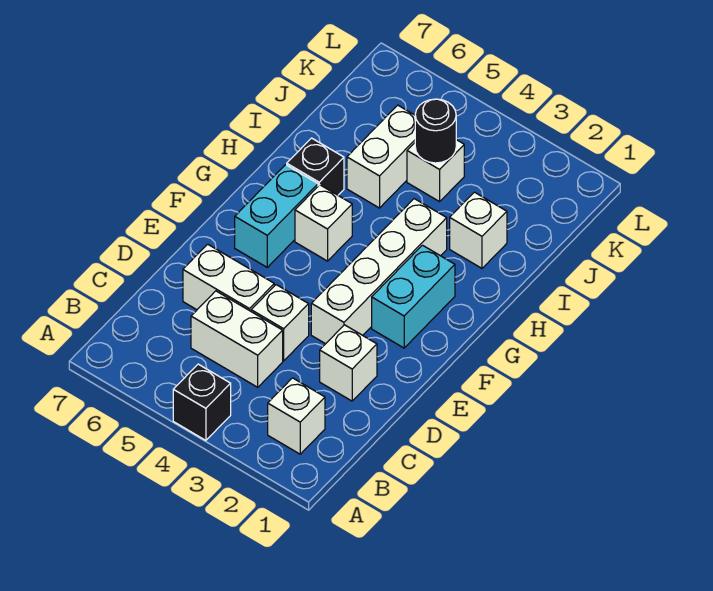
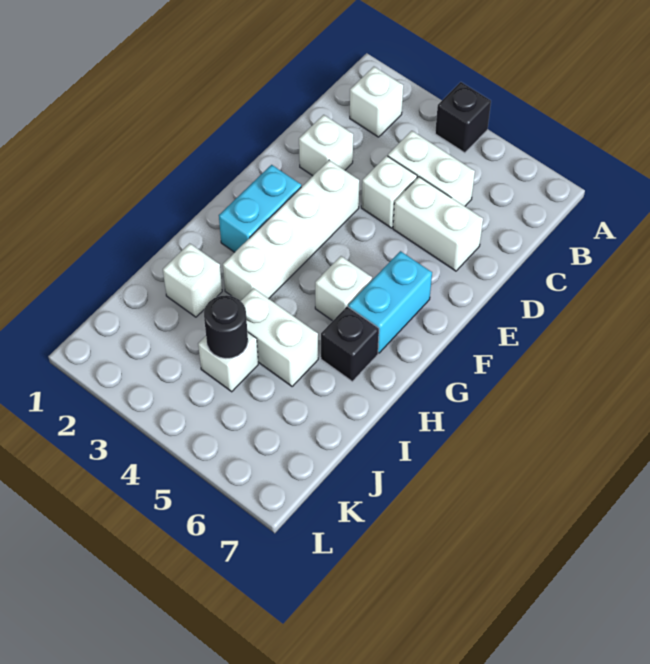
white brick I5:J5 level 1 -> white brick I4:I5 level 1

